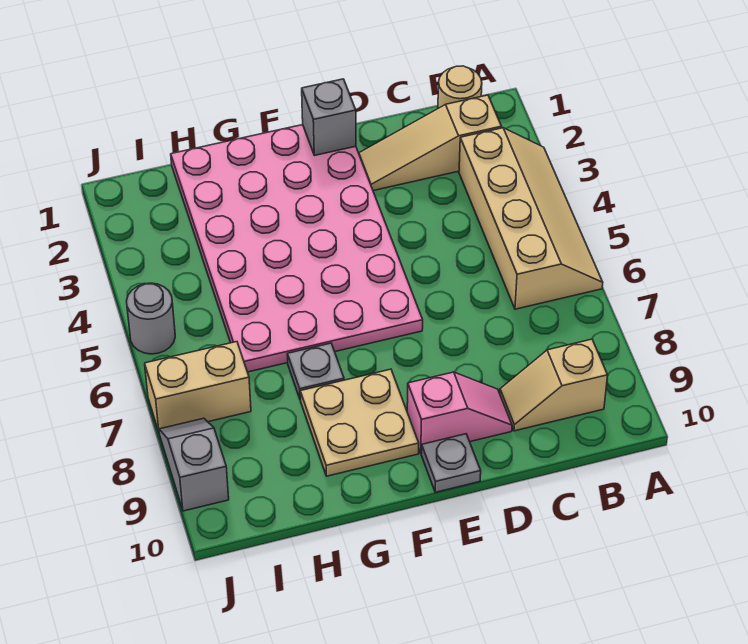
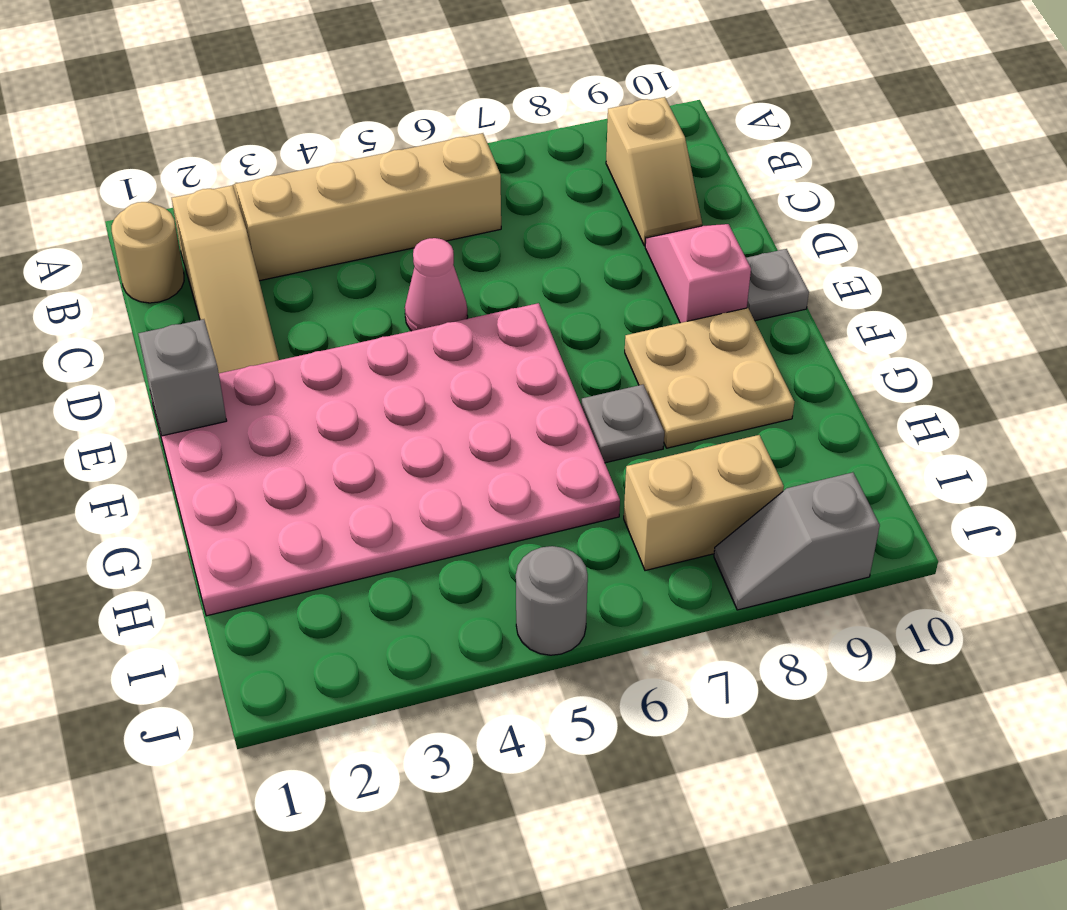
none -> pink cone D5 level 1
tan brick I7:J7 level 1 -> tan brick I7:I8 level 1

